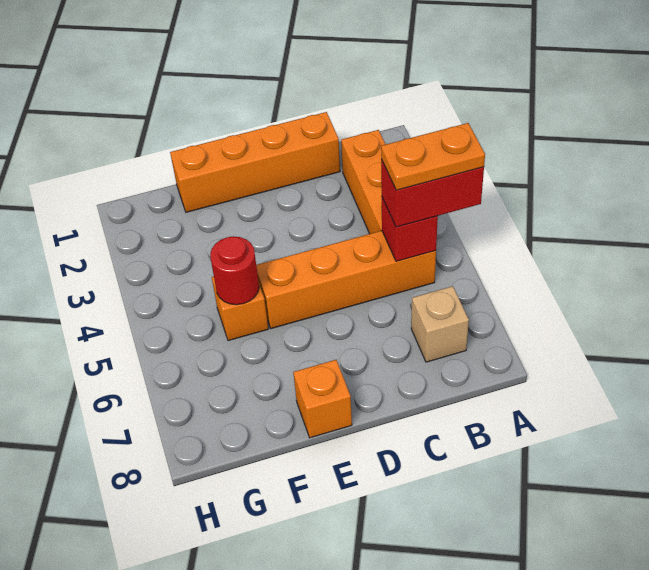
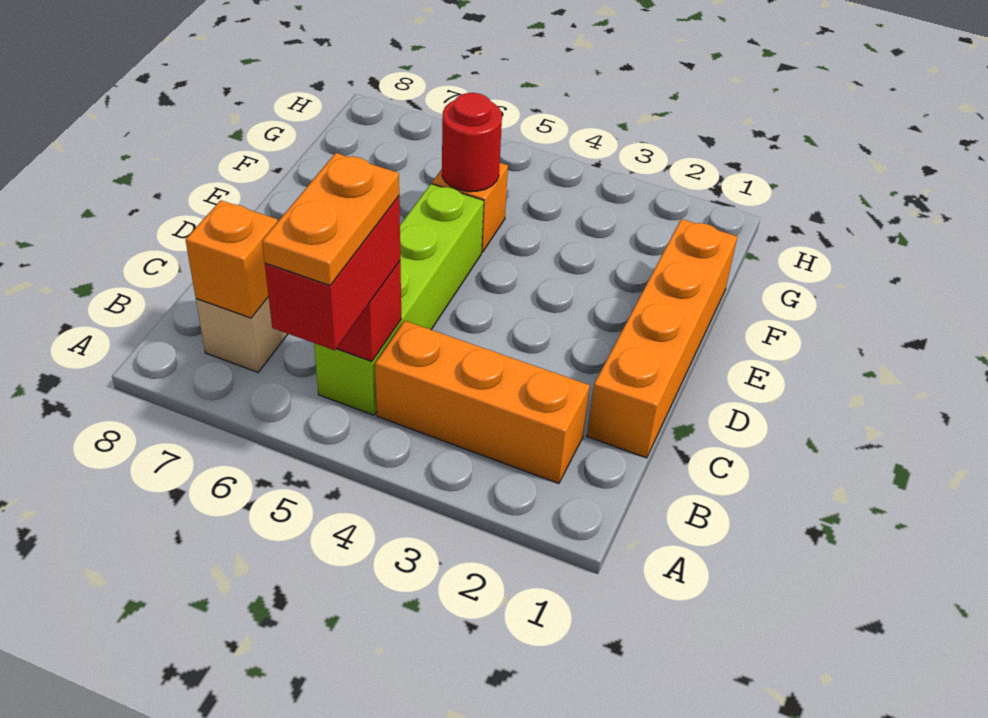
orange brick B5:E5 level 1 -> lime brick B5:E5 level 1
orange brick E8 level 1 -> orange brick B7 level 2

